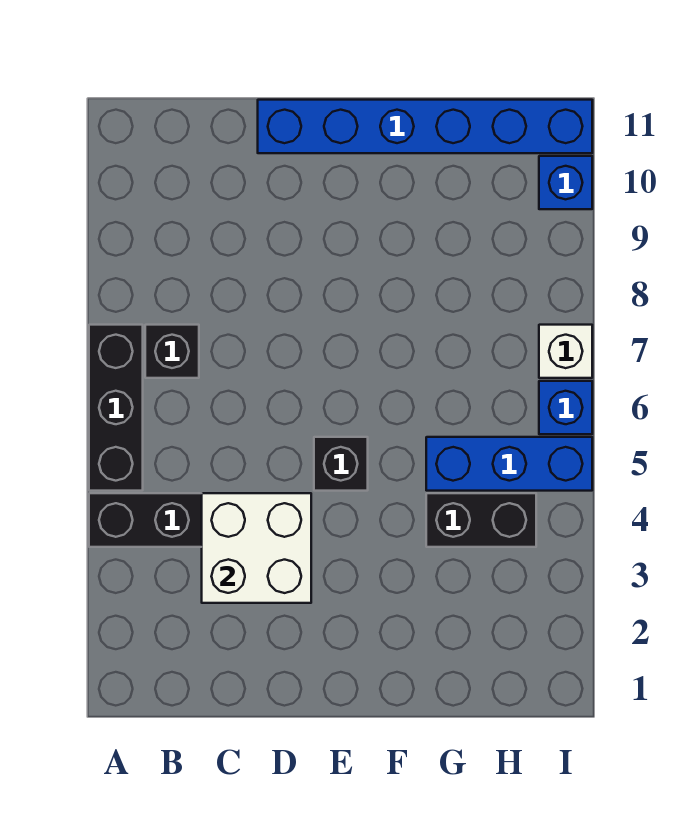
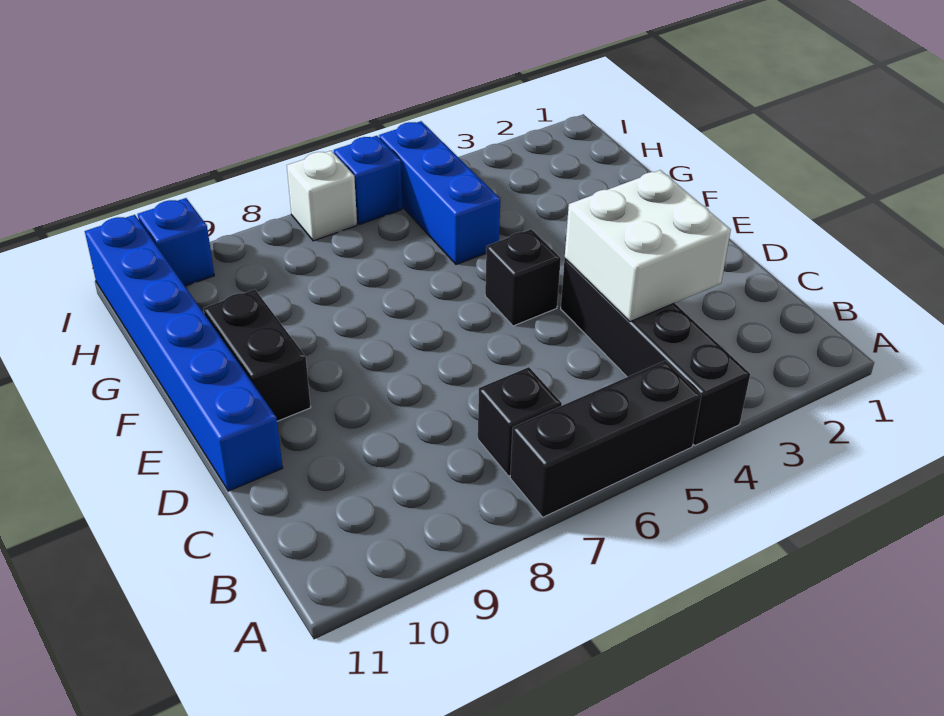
black brick G4:H4 level 1 -> black brick E10:F10 level 1

